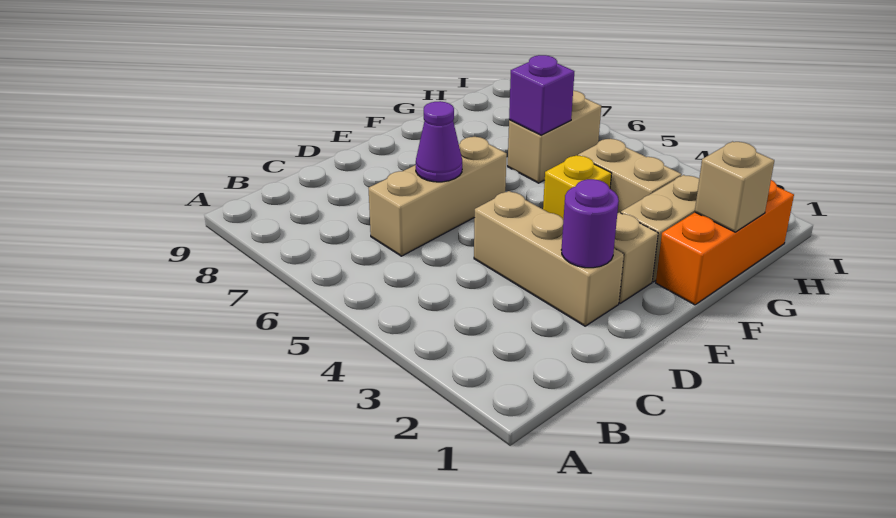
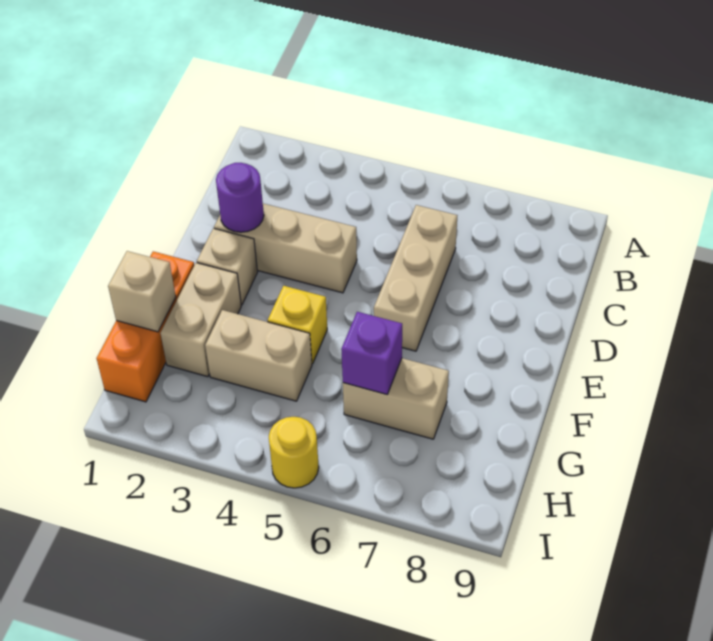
purple cone D6 level 2 -> none
tan brick G6:H6 level 1 -> tan brick G6:G7 level 1
none -> yellow round brick I5 level 1

